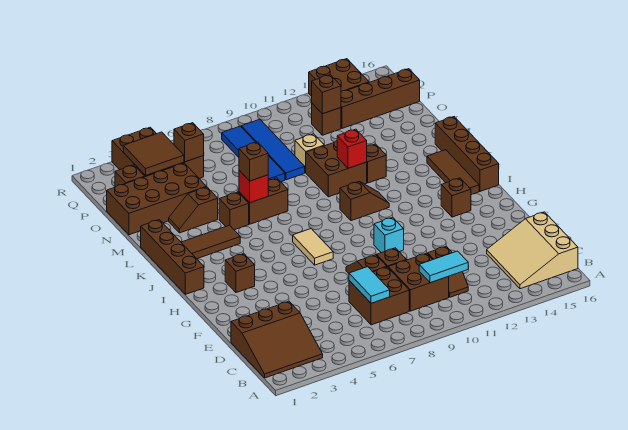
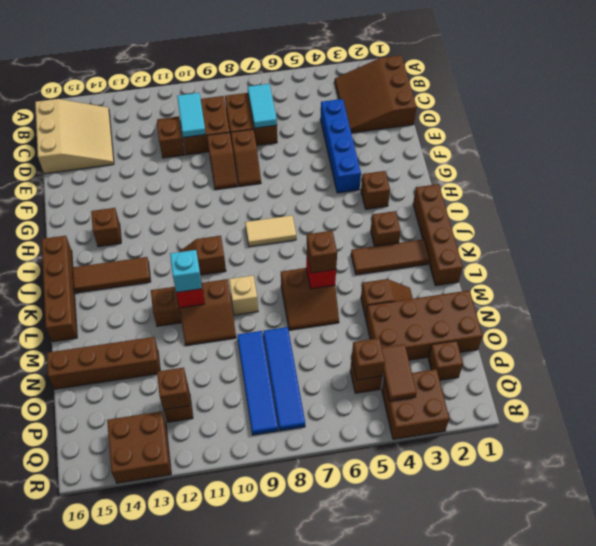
brown slope B1:D3 level 1 top D -> brown slope B1:D3 level 1 top 1
cyan tile C10:C11 level 2 -> cyan tile C10:D10 level 2
none -> blue brick D4:G4 level 1
cyan brick G10 level 1 -> cyan brick L11 level 3
tan tile H7:I7 level 1 -> tan tile I7:I8 level 1
brown tile I15:K15 level 1 -> brown tile J13:J15 level 1
brown brick L5 level 1 -> brown brick J3 level 1
brown brick L10:M11 level 1 -> brown slope L10:M11 level 1 top L
tan brick N10 level 1 -> tan brick L9 level 1
brown tile P3:Q4 level 2 -> brown tile P4:Q4 level 2
brown brick P13:P16 level 1 -> brown brick N13:N16 level 1

